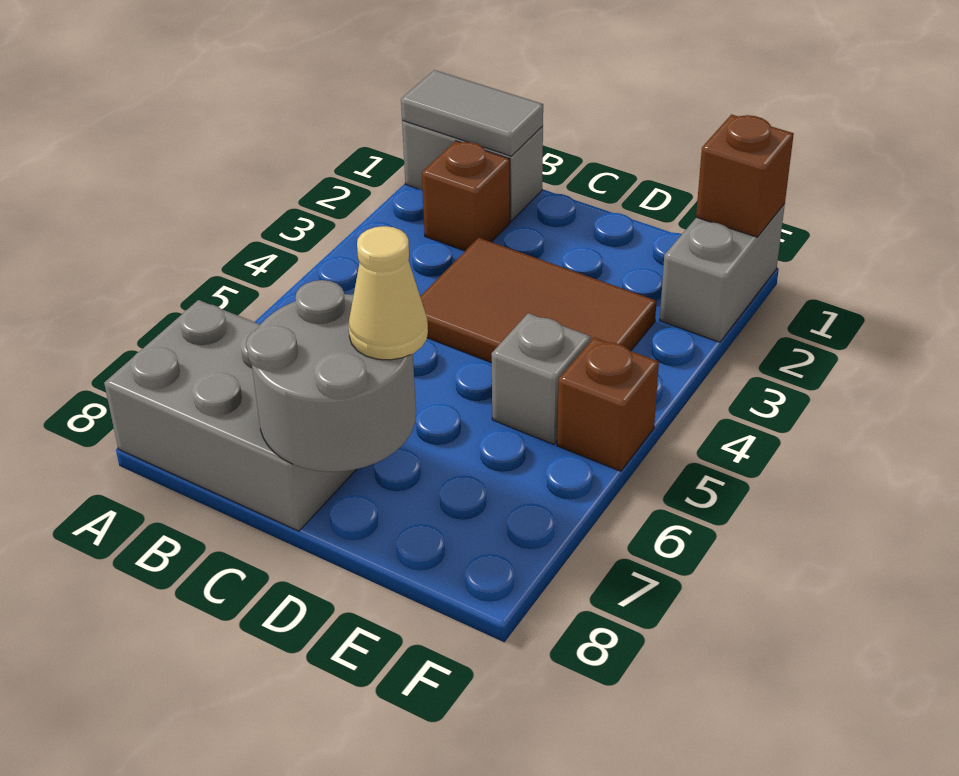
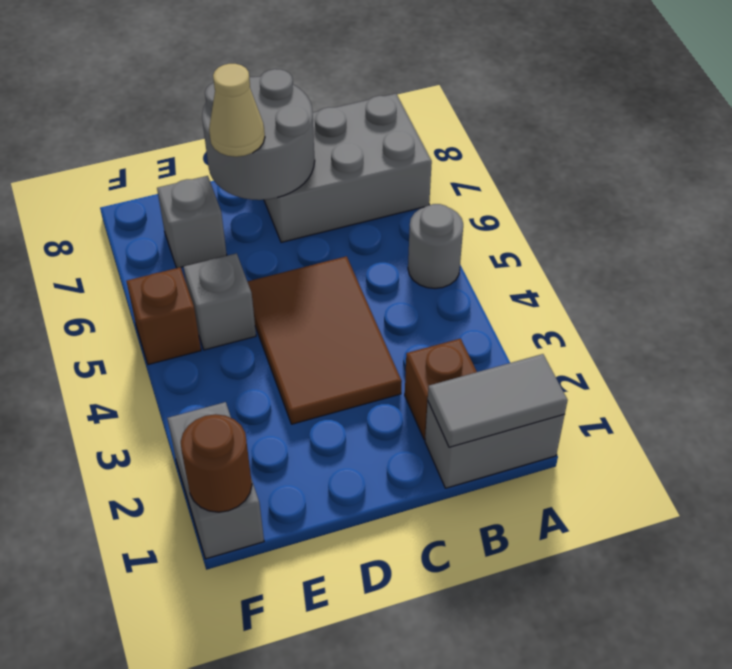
none -> grey round brick A5 level 1
brown tile C3:E4 level 1 -> brown tile C3:D5 level 1
none -> grey brick E7 level 1
brown brick F1 level 2 -> brown round brick F1 level 2

